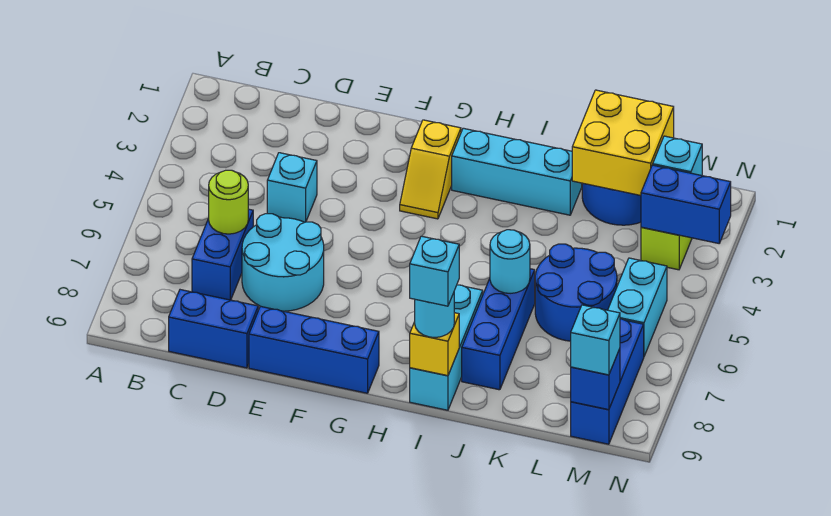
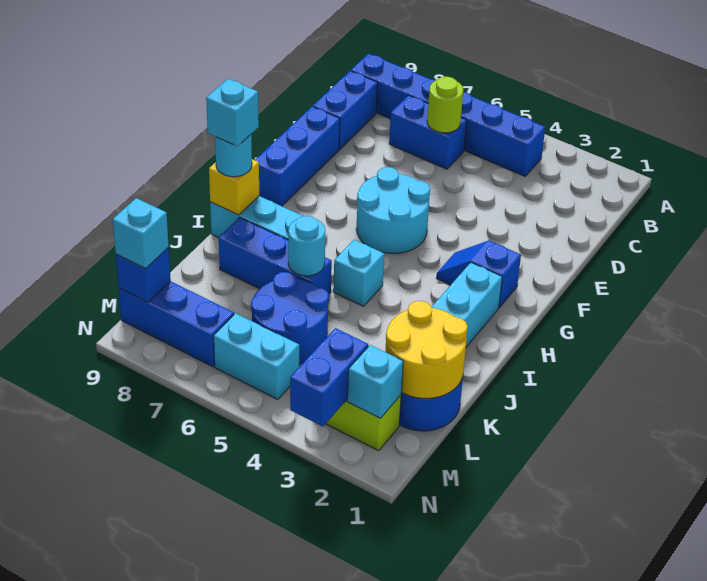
none -> blue brick B4:B9 level 1
cyan brick D4 level 1 -> cyan brick I5 level 1
cyan round brick D6:E7 level 1 -> cyan round brick F5:G6 level 1
yellow slope G2:G3 level 1 top 2 -> blue slope G2:G3 level 1 top 2
yellow brick K1:L2 level 2 -> yellow round brick K1:L2 level 2

